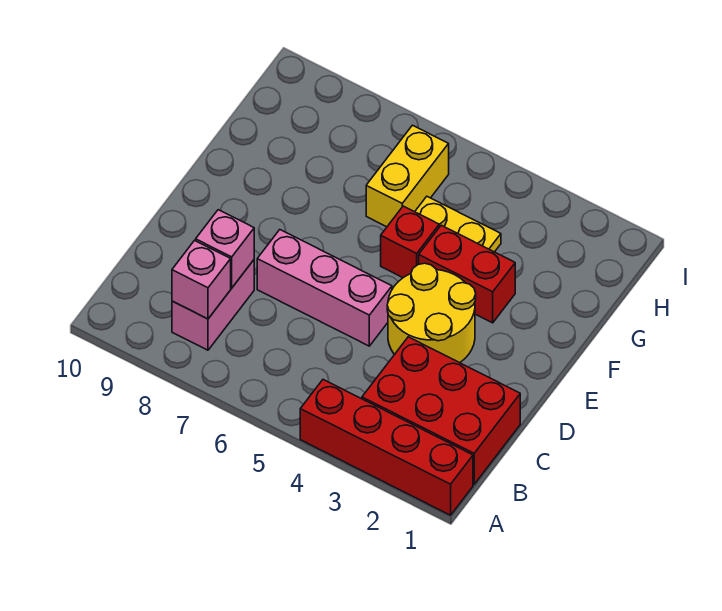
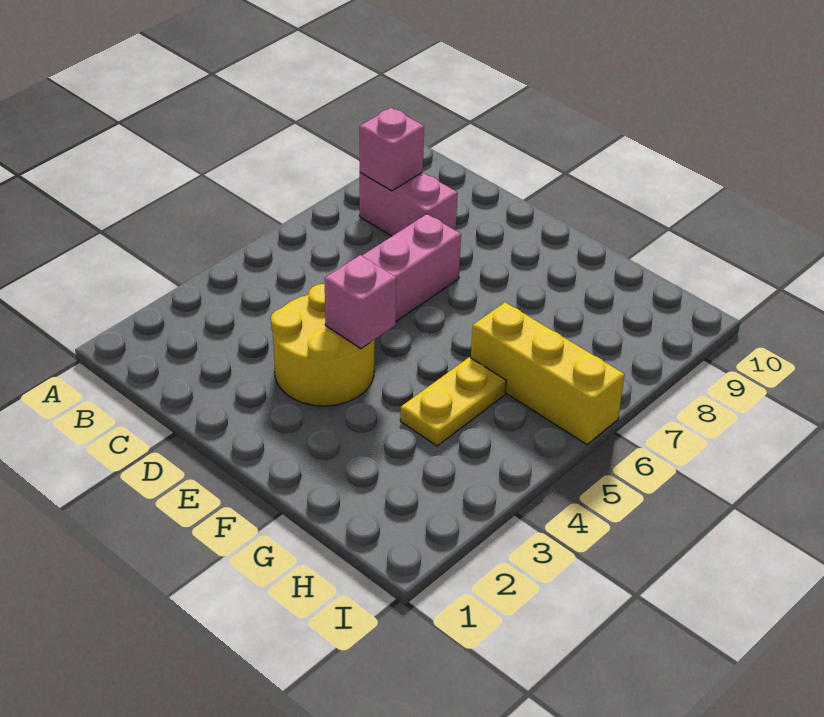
red brick A1:A4 level 1 -> none
red brick B1:C3 level 1 -> none
pink brick C8 level 2 -> pink brick E4 level 2
red brick F3:F4 level 1 -> none
red brick F5 level 1 -> none
yellow brick G6:H6 level 1 -> yellow brick G6:I6 level 1

